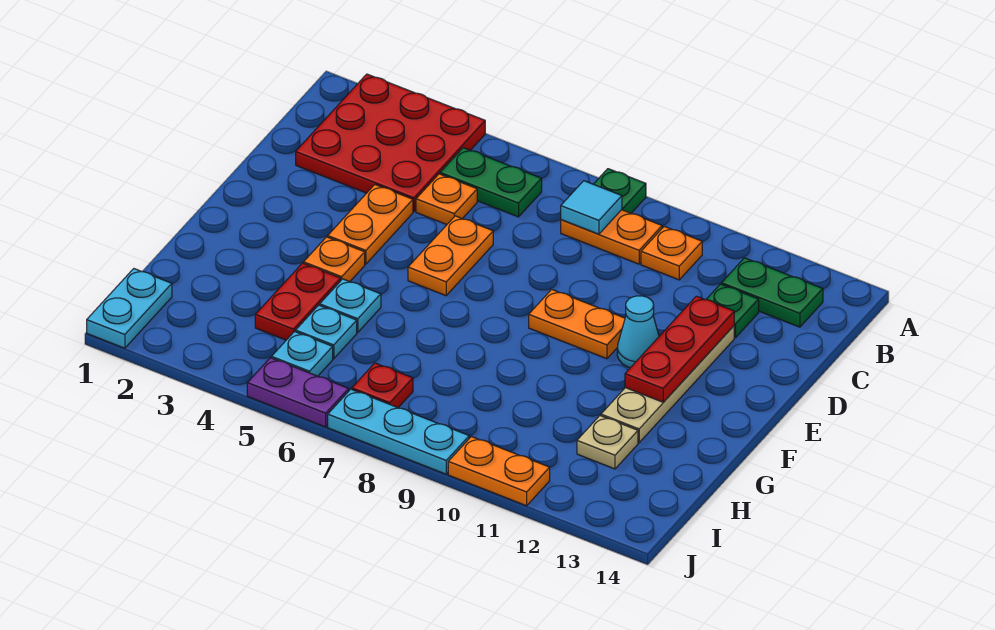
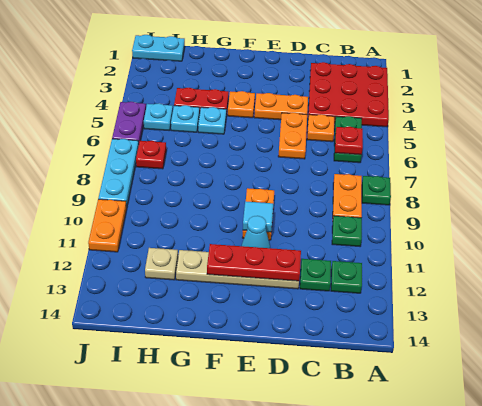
none -> red plate B6 level 2
cyan tile B8 level 2 -> cyan tile E10 level 2
orange plate B10 level 1 -> green plate B10 level 1
green plate B12:B13 level 1 -> green plate B12 level 1
orange plate D6:E6 level 1 -> orange plate D5:D6 level 1

